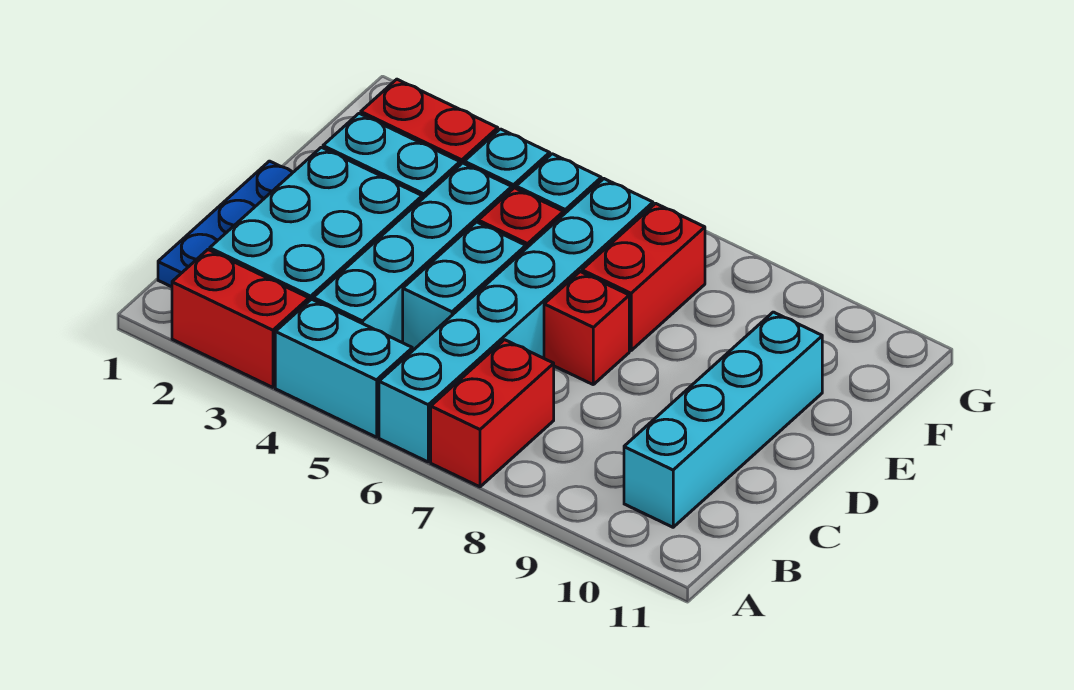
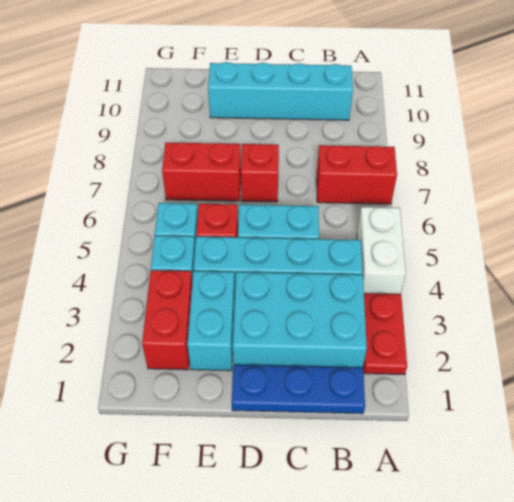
red brick A2:A3 level 1 -> red plate A2:A3 level 1
cyan brick A4:A5 level 1 -> white brick A4:A5 level 1
cyan brick A6:F6 level 1 -> none

